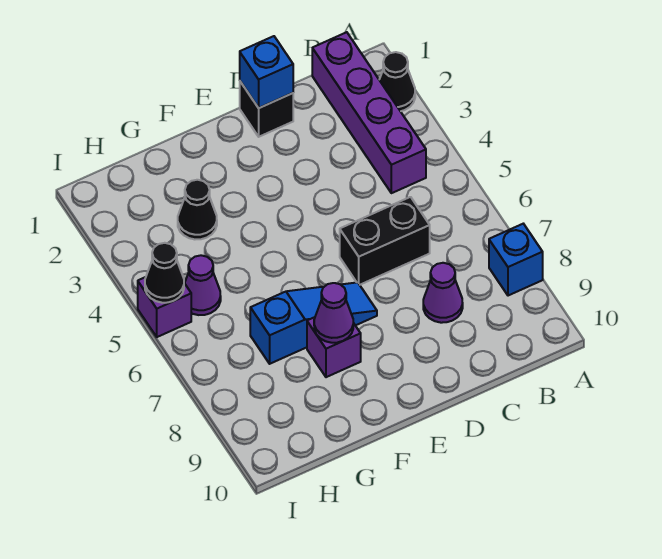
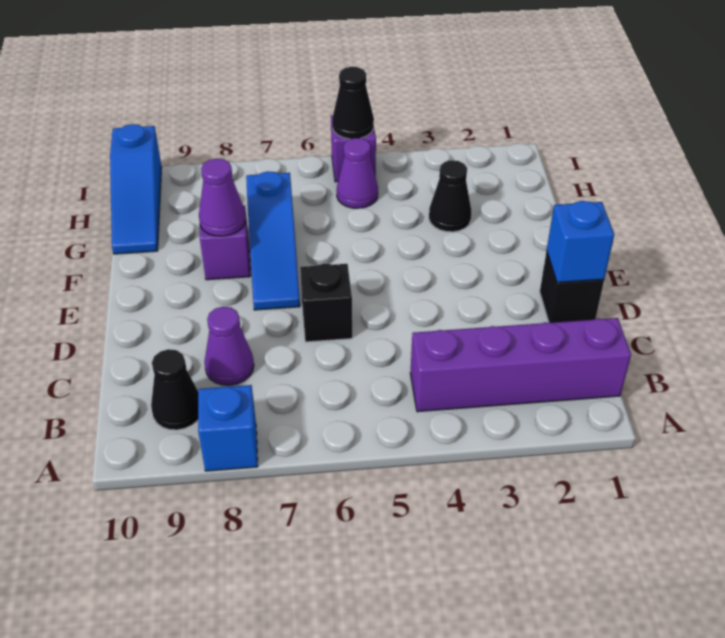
black cone A2 level 1 -> black cone B9 level 1
black brick C6:D6 level 1 -> black brick D6 level 1
none -> blue slope G10:I10 level 1 top I

